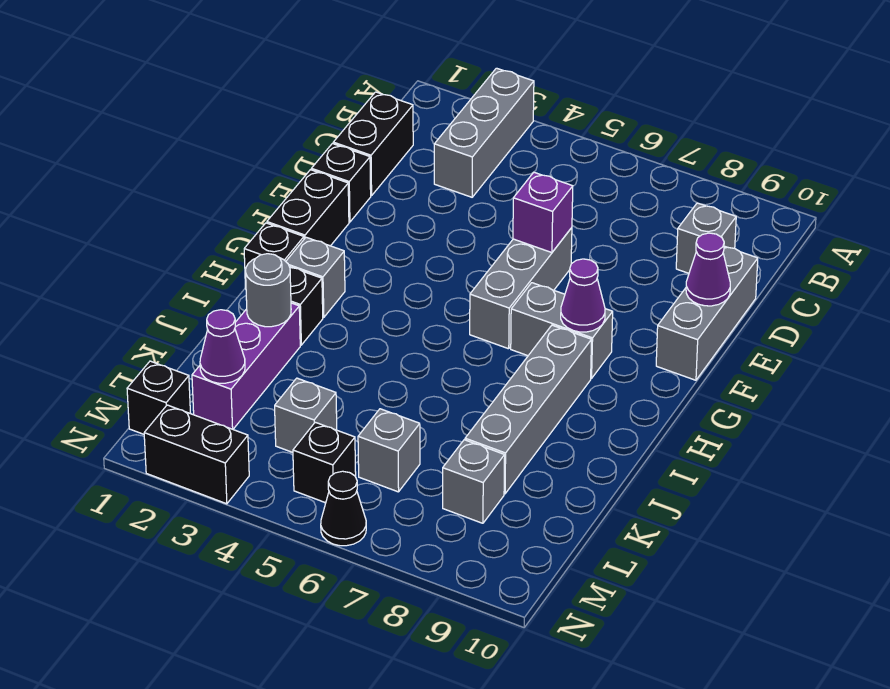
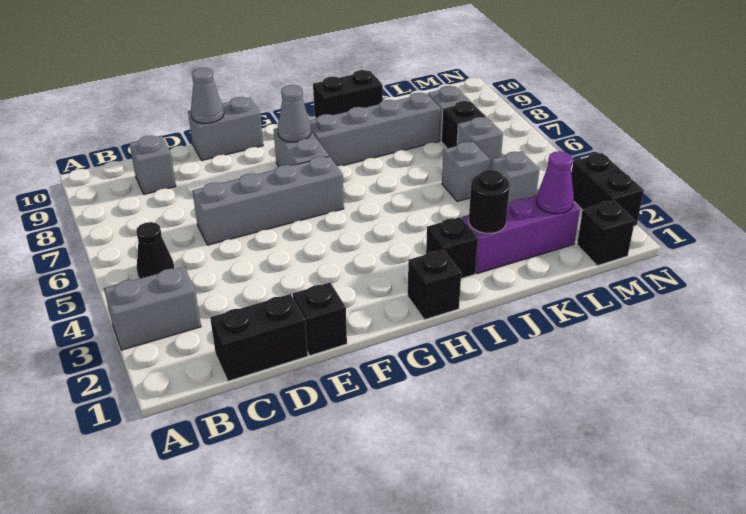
grey brick A3:C3 level 1 -> grey brick A3:B3 level 1
grey brick D10:F10 level 1 -> grey brick E10:F10 level 1
grey brick E6:G6 level 1 -> grey brick D6:G6 level 1
purple brick E6 level 2 -> none
purple cone E10 level 2 -> grey cone E10 level 2
black brick F1:G1 level 1 -> black brick I10:J10 level 1
purple cone G8 level 2 -> grey cone G8 level 2
grey brick H2 level 1 -> grey brick K5 level 1
grey round brick J2 level 2 -> black round brick J2 level 2
black brick M5 level 1 -> black brick L7 level 1
black cone N6 level 1 -> black cone B5 level 1

